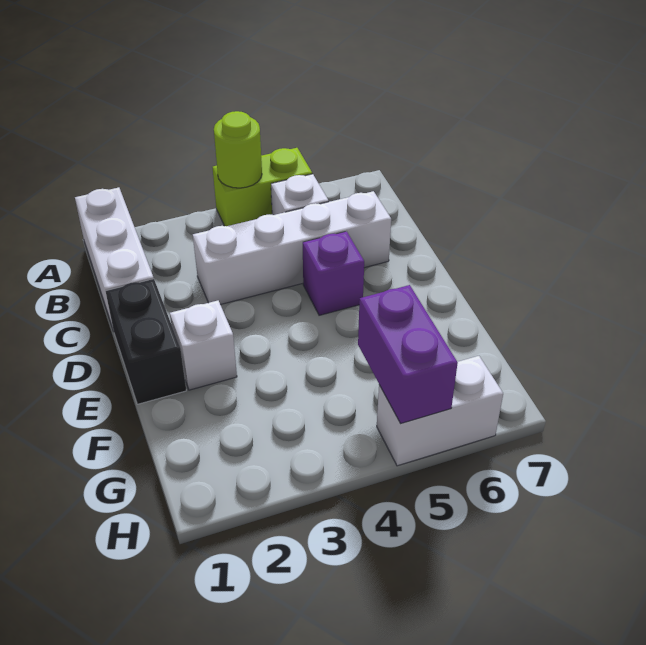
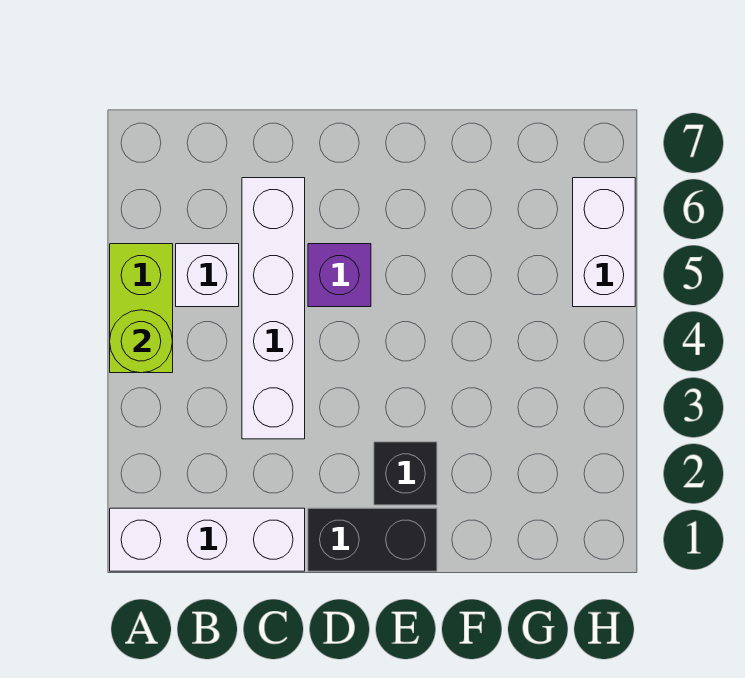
white brick E2 level 1 -> black brick E2 level 1
purple brick G5:H5 level 2 -> none

